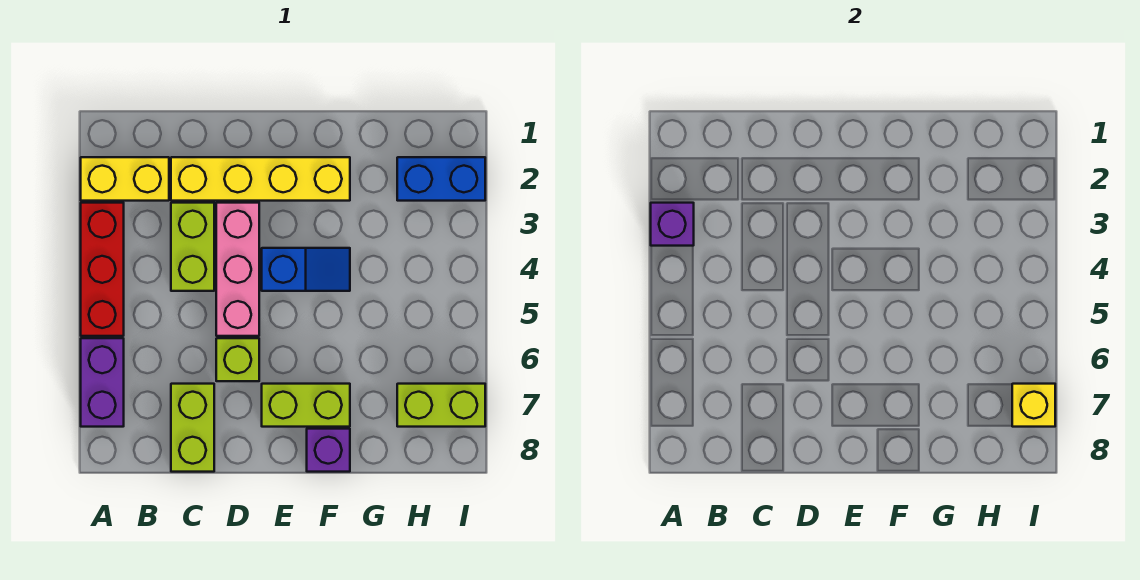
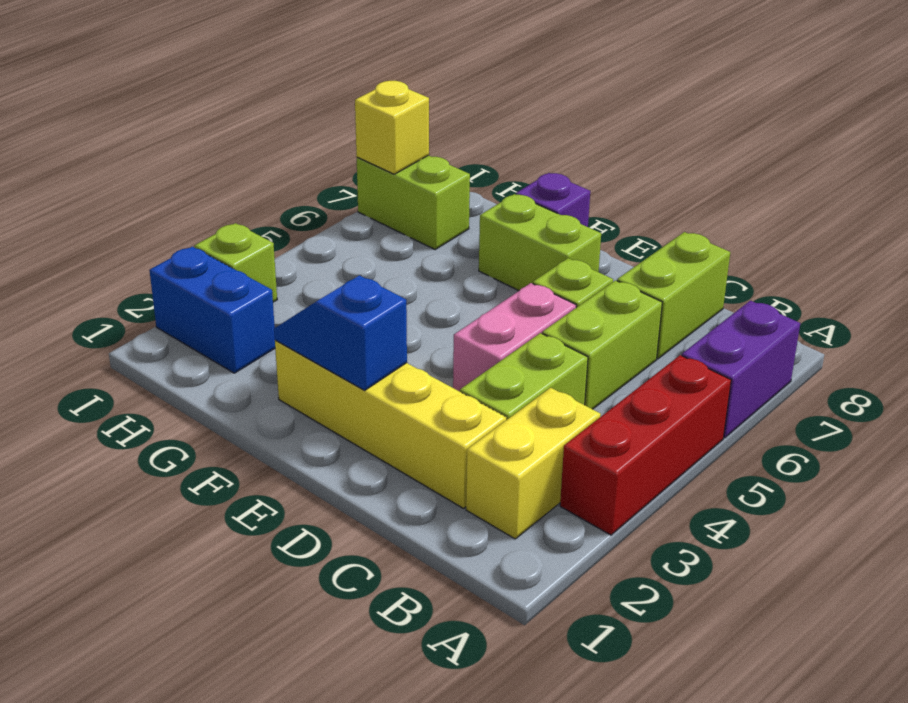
yellow brick A2:B2 level 1 -> yellow brick B2:B3 level 1
purple brick A3 level 2 -> none
none -> lime brick C5:C6 level 1
pink brick D3:D5 level 1 -> pink brick D4:D5 level 1
blue slope E4:F4 level 1 top E -> blue slope E2:F2 level 2 top E
none -> lime brick I3 level 1

